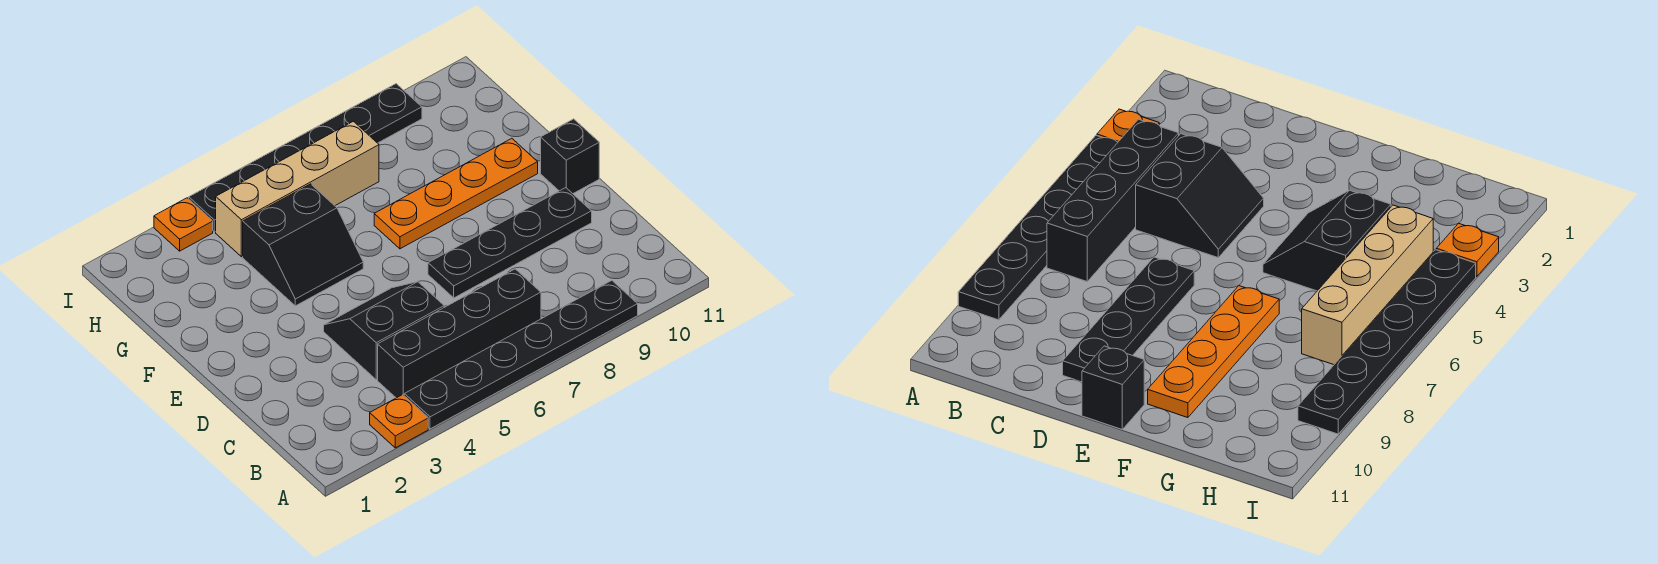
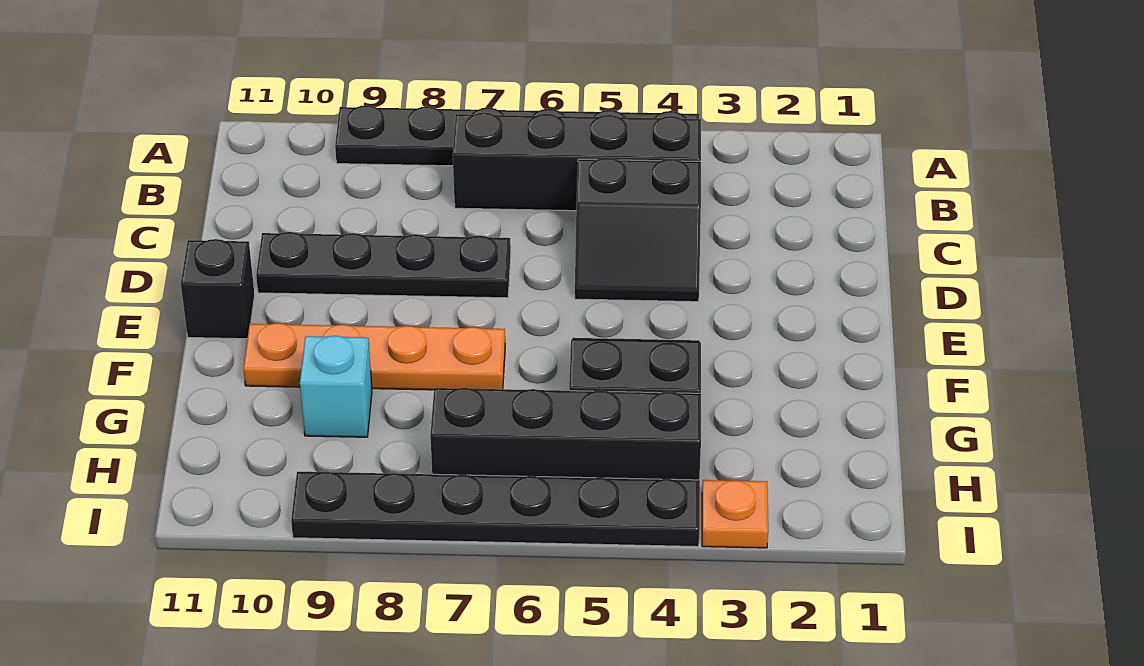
orange plate A3 level 1 -> none
none -> cyan brick G9 level 1
tan brick H4:H7 level 1 -> black brick H4:H7 level 1

